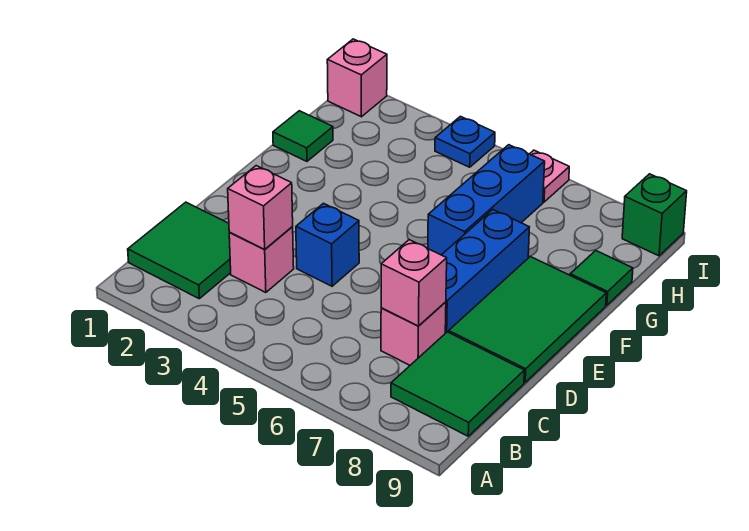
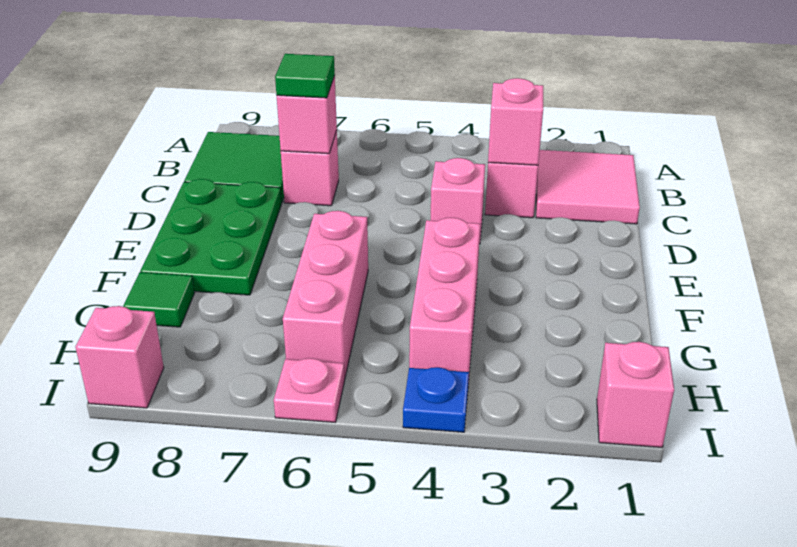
green tile B1:C2 level 1 -> pink tile B1:C2 level 1
blue brick D4 level 1 -> pink brick D4 level 1
blue brick D7:F7 level 1 -> none
green tile D8:F9 level 1 -> green plate D8:F9 level 1
none -> pink brick F4:H4 level 1
blue brick F6:H6 level 1 -> pink brick F6:H6 level 1
green tile G1 level 1 -> green tile C7 level 3
green brick I9 level 1 -> pink brick I9 level 1

